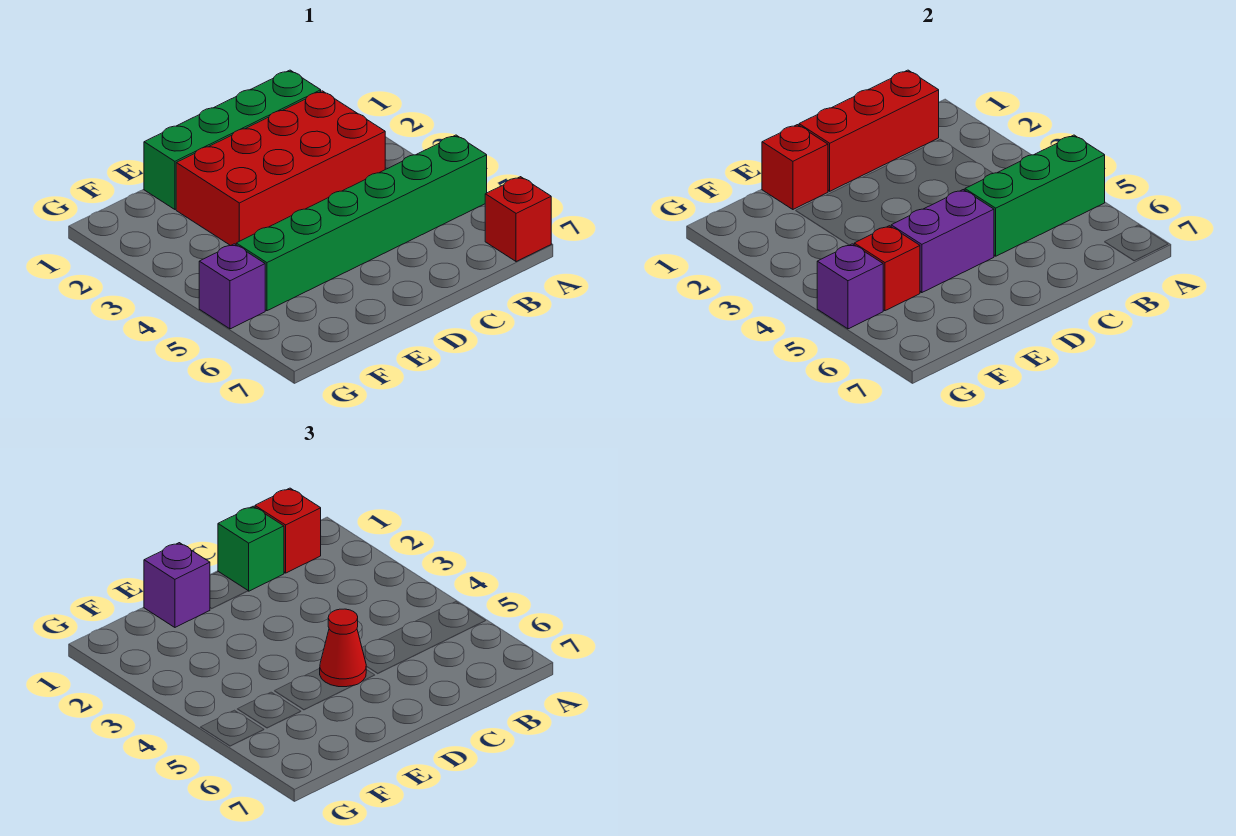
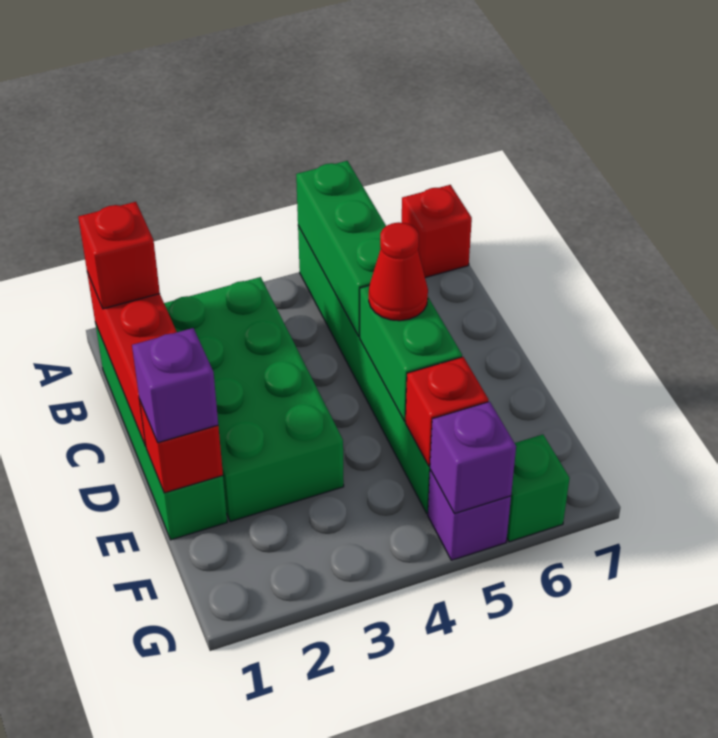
red brick B2:E3 level 1 -> green brick B2:E3 level 1
green brick C1 level 3 -> green brick G6 level 1
purple brick D5:E5 level 2 -> green brick D5:E5 level 2

